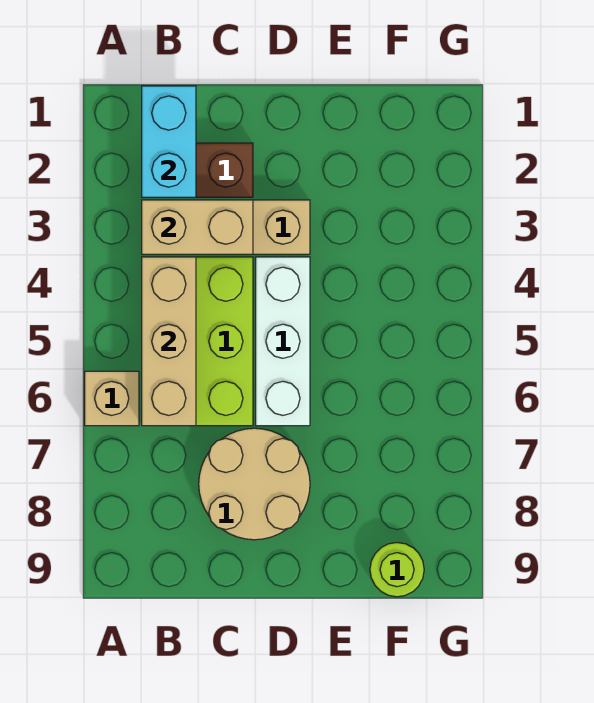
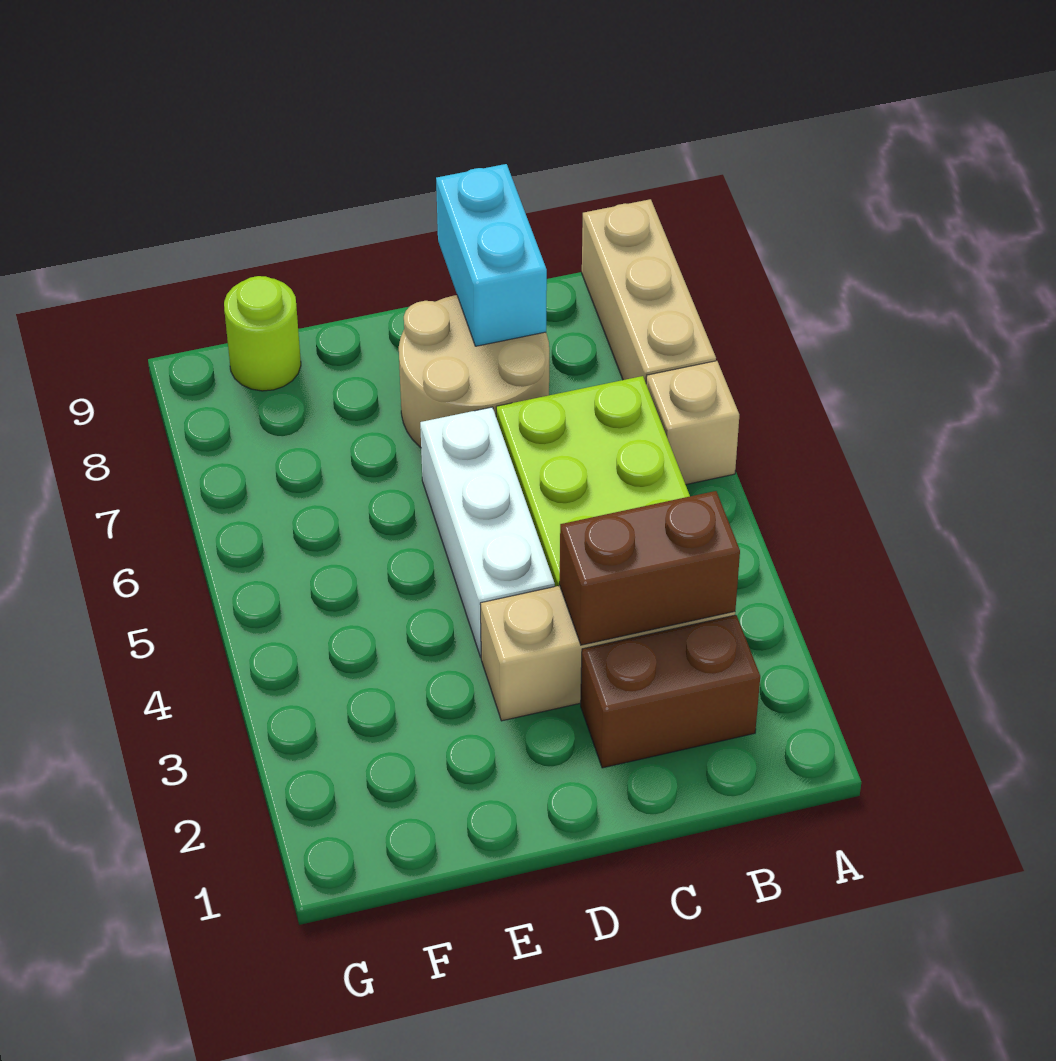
cyan brick B1:B2 level 2 -> cyan brick C8:C9 level 2
tan brick B3:C3 level 2 -> brown brick B3:C3 level 2
tan brick B4:B6 level 2 -> tan brick A7:A9 level 1

